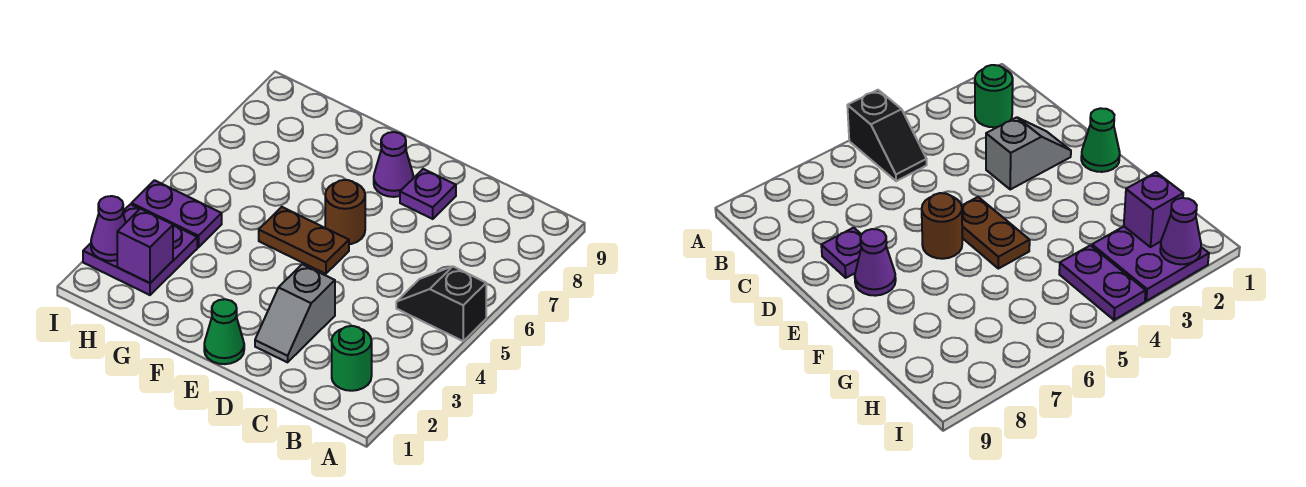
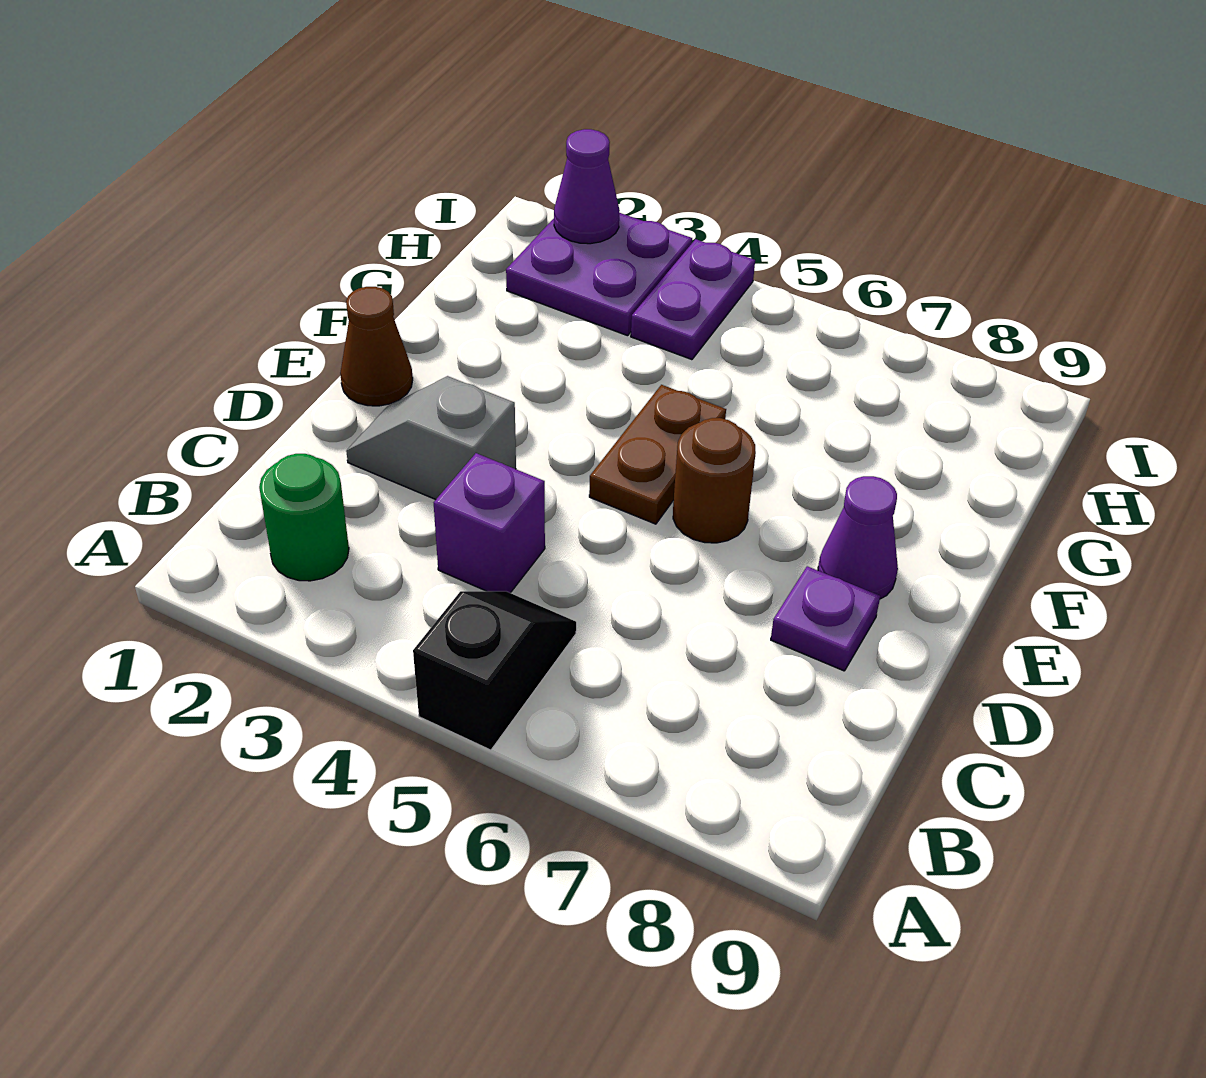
green cone E1 level 1 -> brown cone E1 level 1
purple brick H2 level 2 -> purple brick C4 level 1

